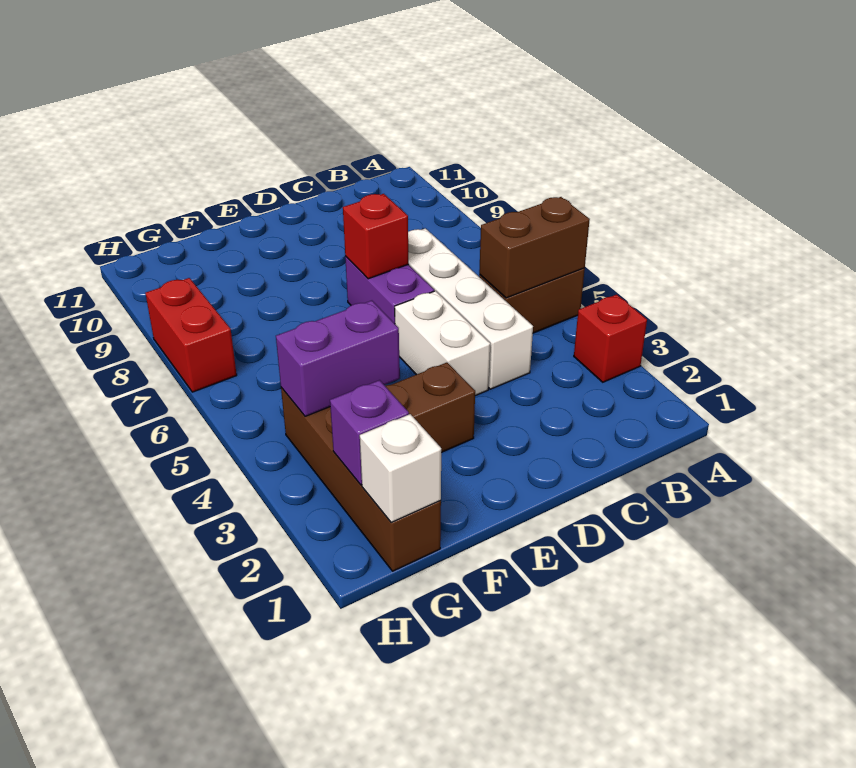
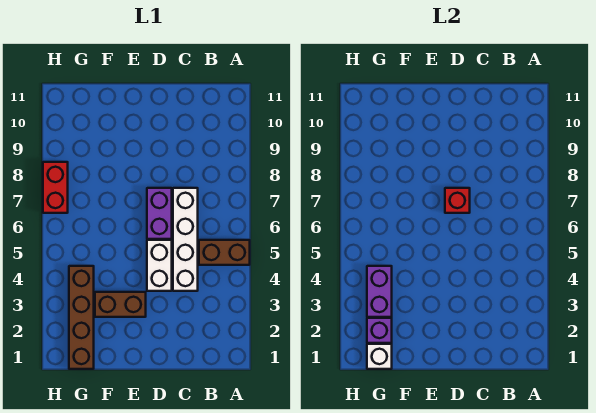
red brick A3 level 1 -> none
brown brick A5:B5 level 2 -> none
purple brick F4:G4 level 2 -> purple brick G3:G4 level 2

